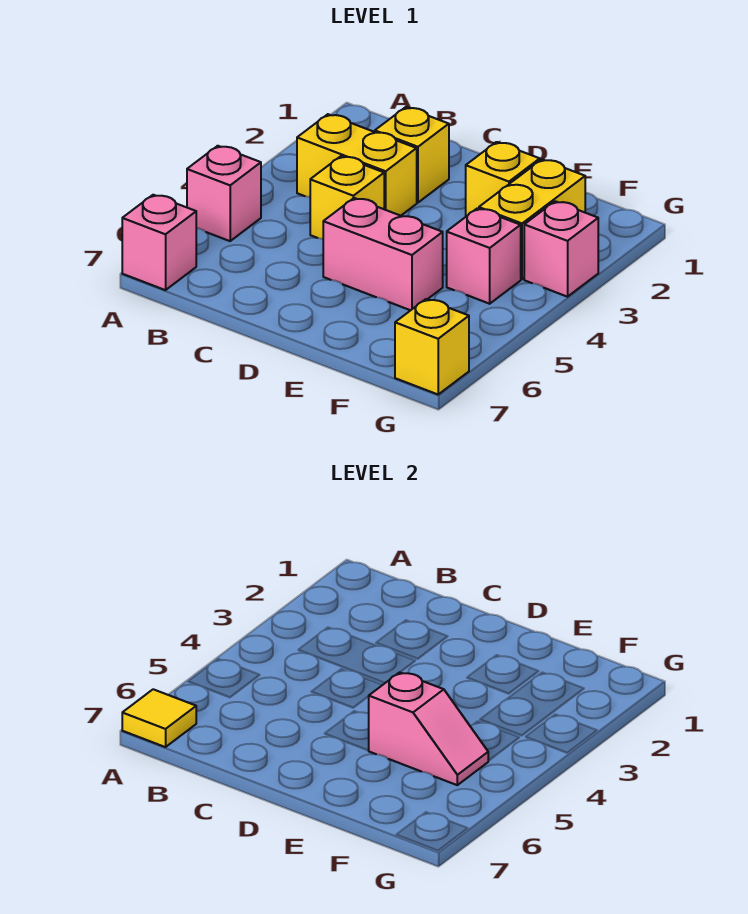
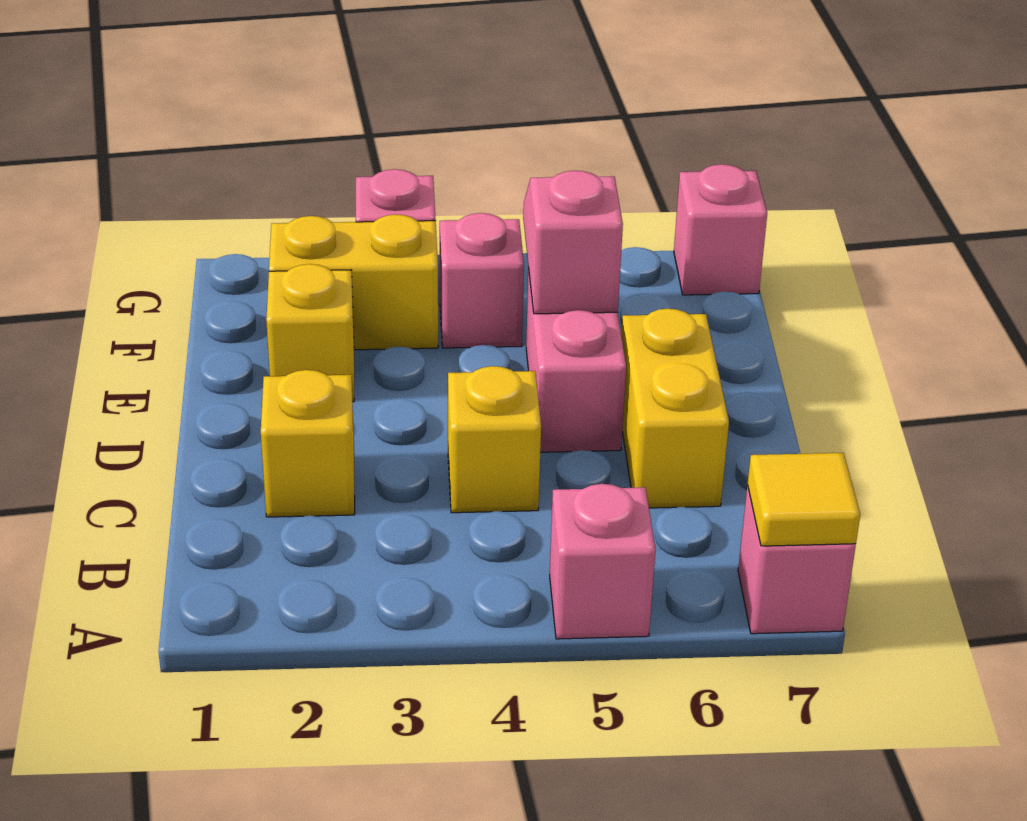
yellow brick B3:C3 level 1 -> yellow brick C6:D6 level 1
yellow brick G7 level 1 -> pink brick G7 level 1

